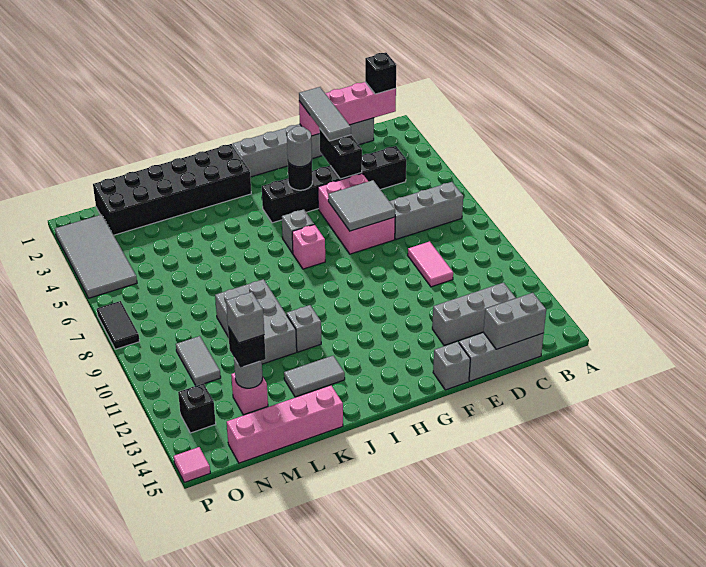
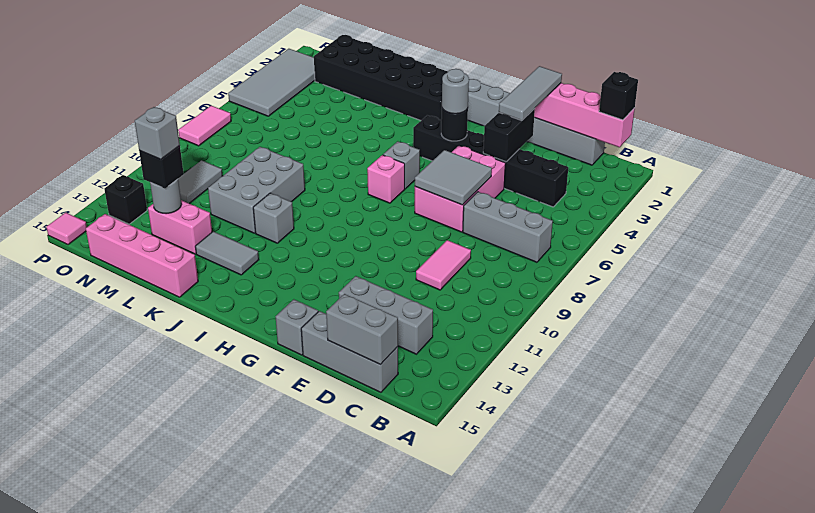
pink brick M13 level 1 -> pink brick L13:M13 level 1
black tile P7:P8 level 1 -> pink tile P7:P8 level 1

